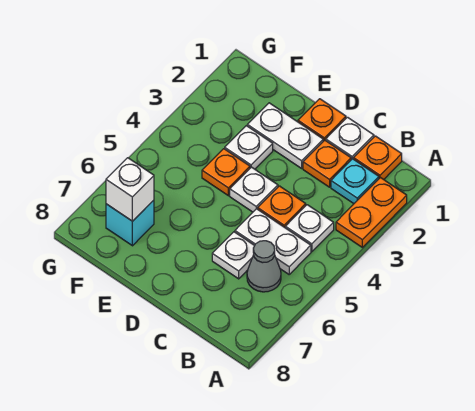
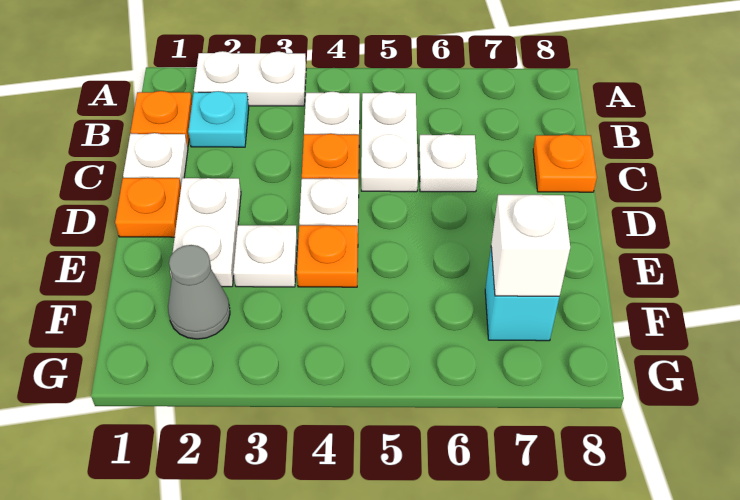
orange plate A2:A3 level 1 -> white plate A2:A3 level 1
grey cone B6 level 1 -> grey cone F2 level 1
orange plate C2 level 1 -> orange plate C8 level 1

